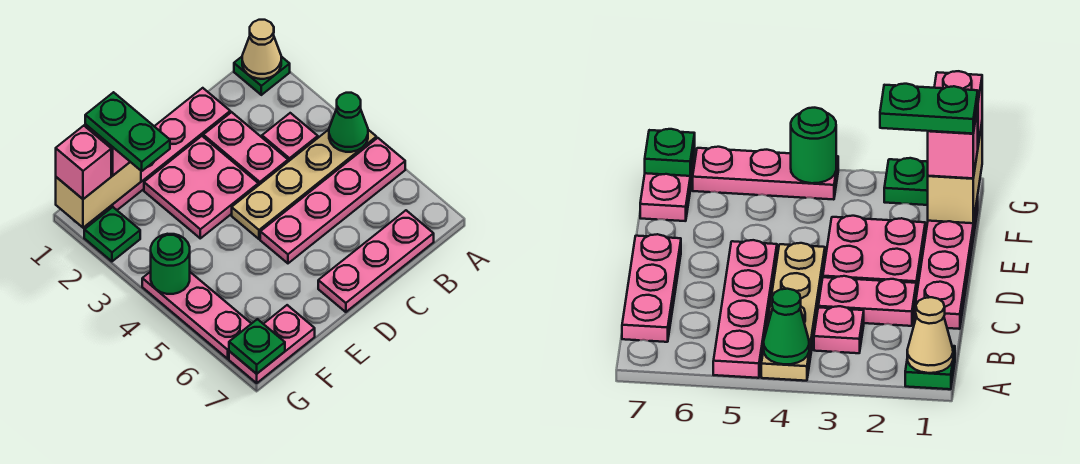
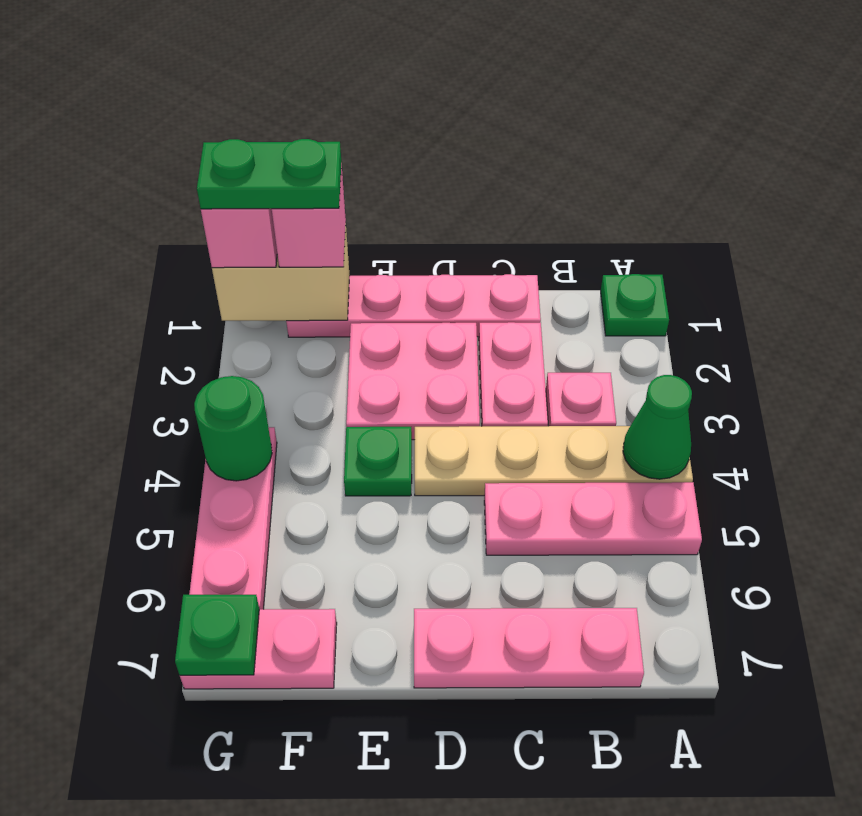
tan cone A1 level 2 -> none
pink plate A5:D5 level 1 -> pink plate A5:C5 level 1
green plate F1:F2 level 4 -> green plate F1:G1 level 4
green plate G2 level 1 -> green plate E4 level 1

